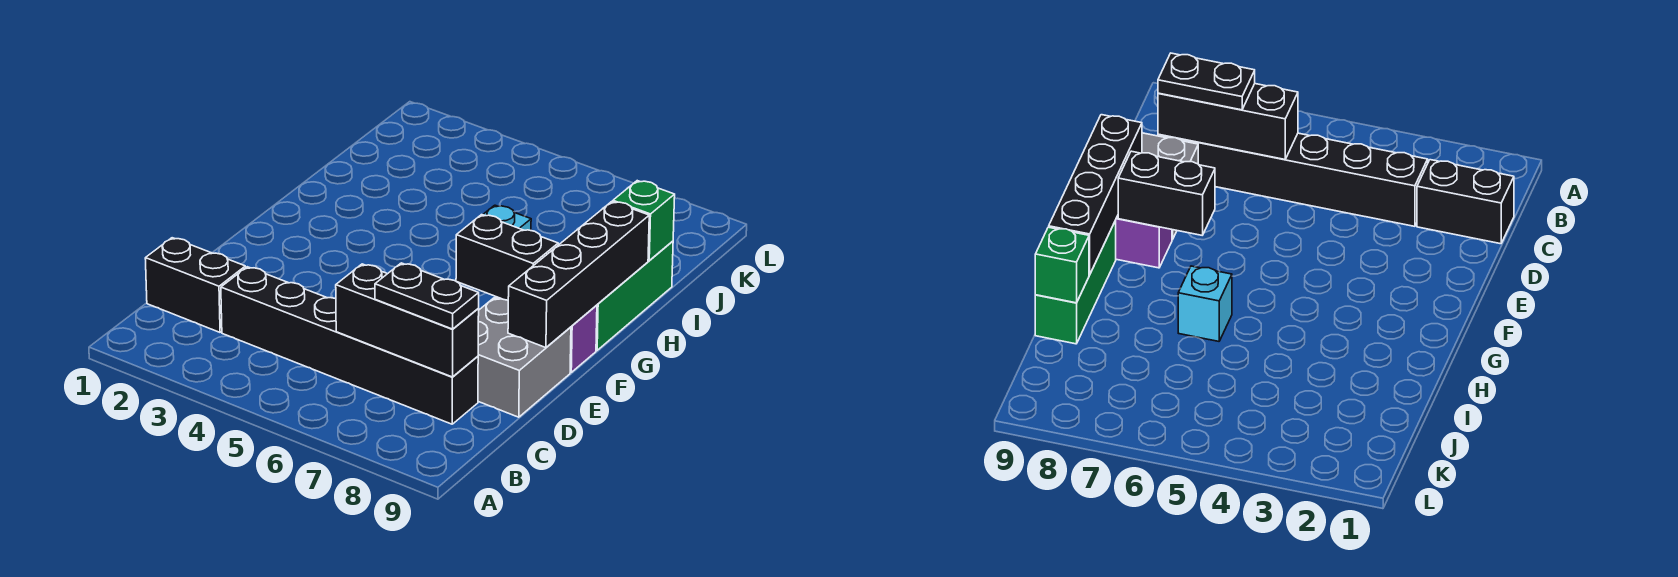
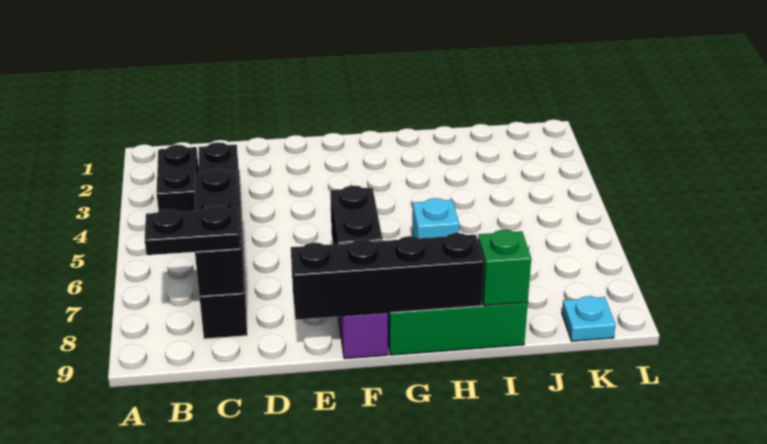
black brick C1:C2 level 1 -> black brick B3:B4 level 1
black plate C7:C8 level 3 -> black plate B8:C8 level 3
grey brick D8:E9 level 1 -> none
none -> cyan plate K9 level 1

